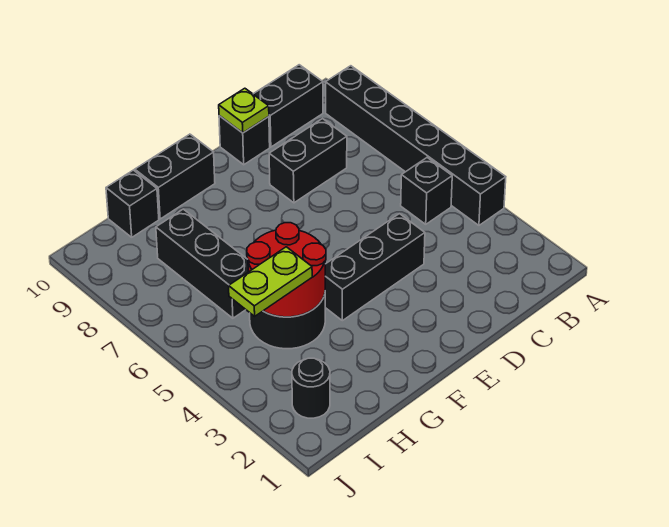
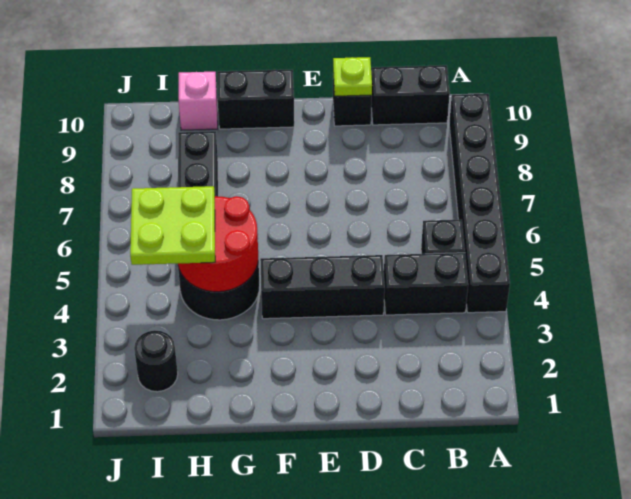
black brick C8:D8 level 1 -> black brick B4:C4 level 1
lime plate H4:I4 level 3 -> lime plate H4:I5 level 3
black brick H10 level 1 -> pink brick H10 level 1

